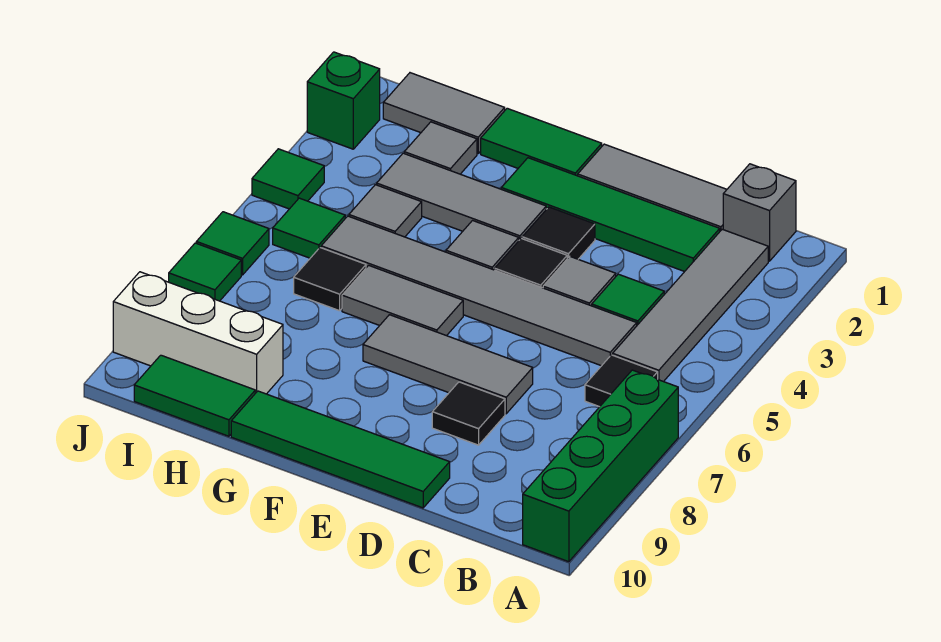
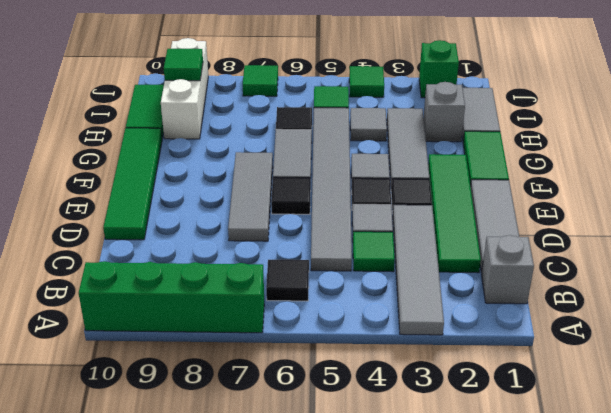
grey tile B2:B5 level 1 -> grey tile A3:D3 level 1
black tile D8 level 1 -> black tile E6 level 1
grey tile H2 level 1 -> grey brick H2 level 1
green tile J6 level 1 -> green tile I9 level 2

